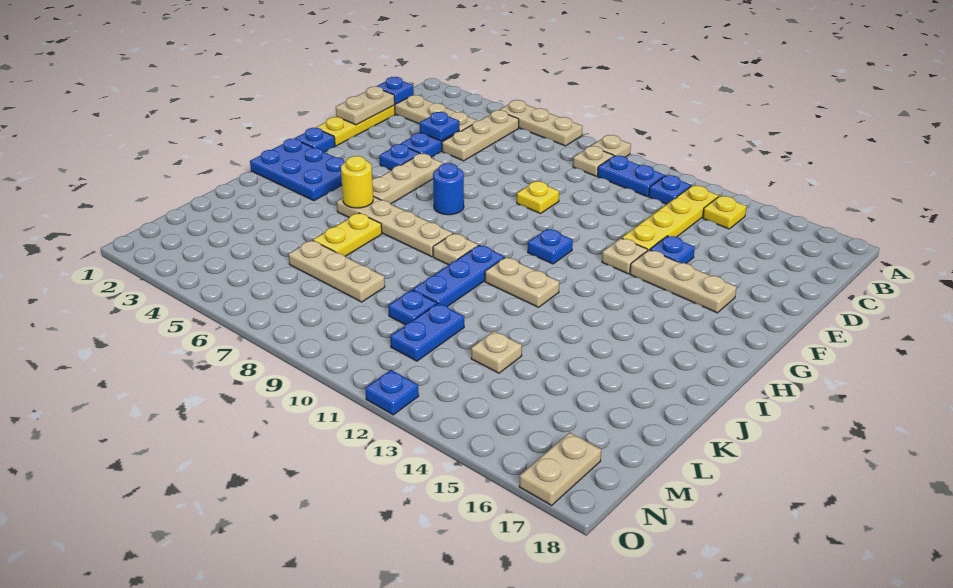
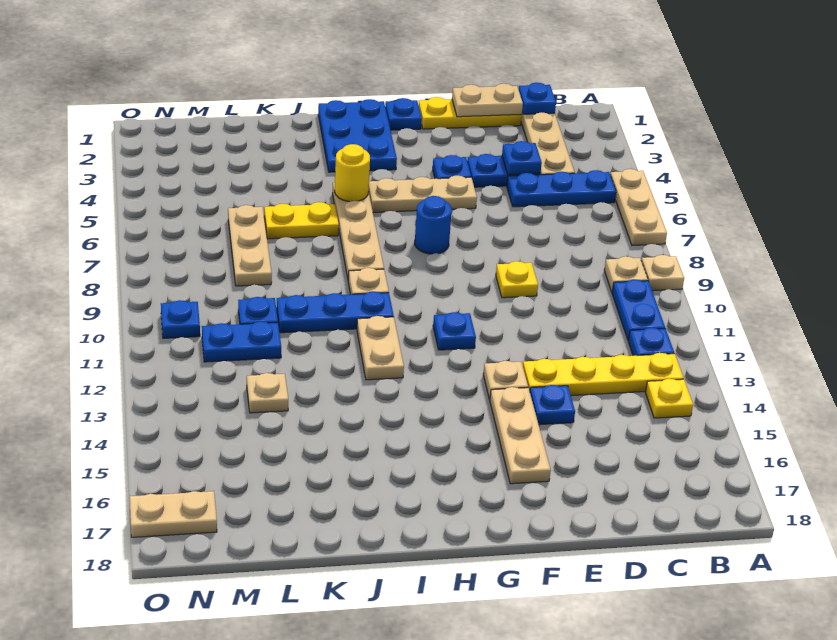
tan plate B5:D5 level 1 -> blue plate B5:D5 level 1
blue plate O12 level 1 -> blue plate N10 level 1

